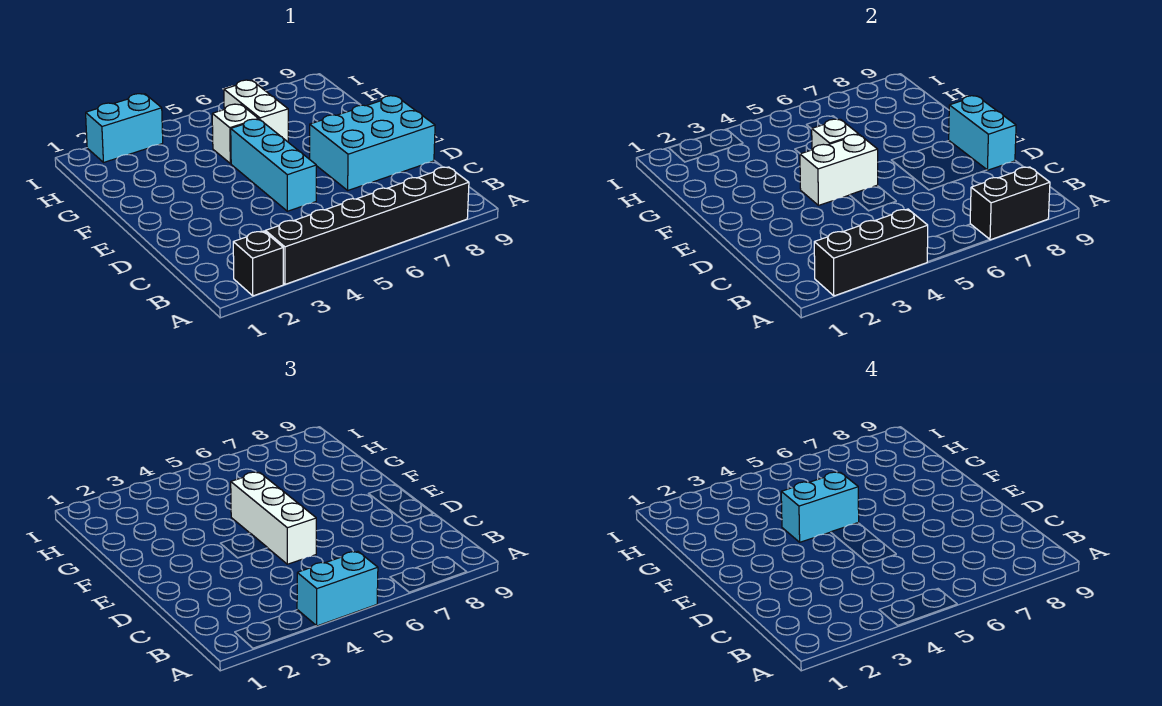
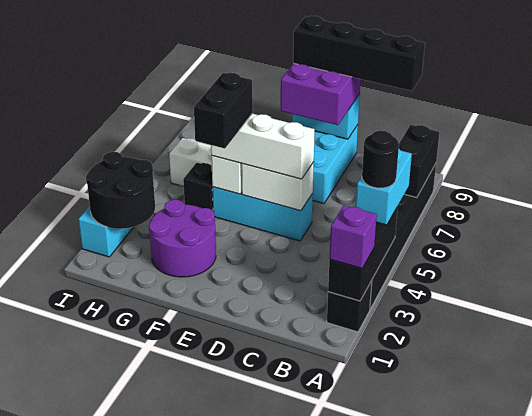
none -> purple brick A2 level 3
none -> black round brick A4 level 4
none -> black brick B9:E9 level 4
none -> purple brick D8:E9 level 3
white brick E4:E5 level 2 -> white brick D5:E5 level 2
none -> purple round brick F2:G3 level 1
cyan brick F4:F5 level 4 -> black brick F4:F5 level 4
white brick G5 level 1 -> black brick G5 level 1
none -> black round brick H2:I3 level 2

